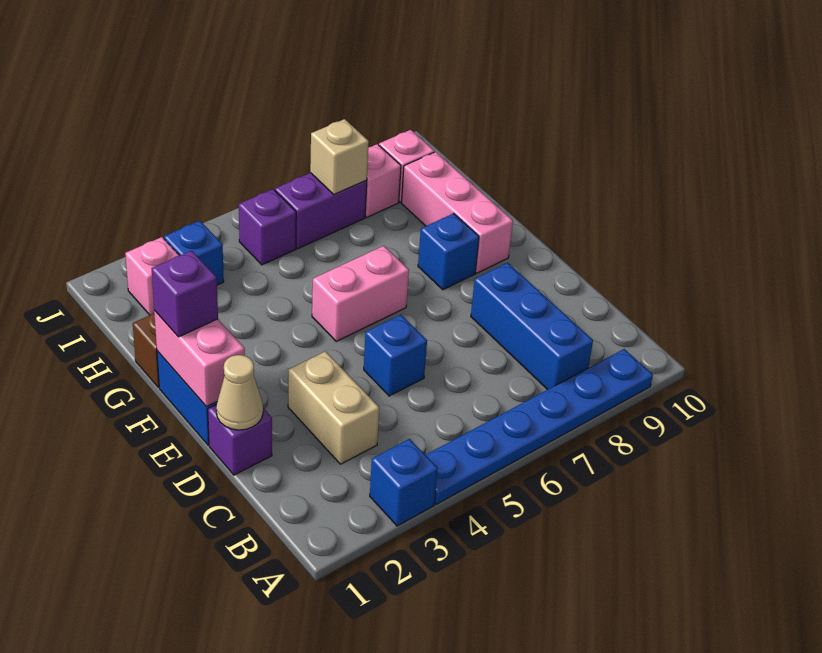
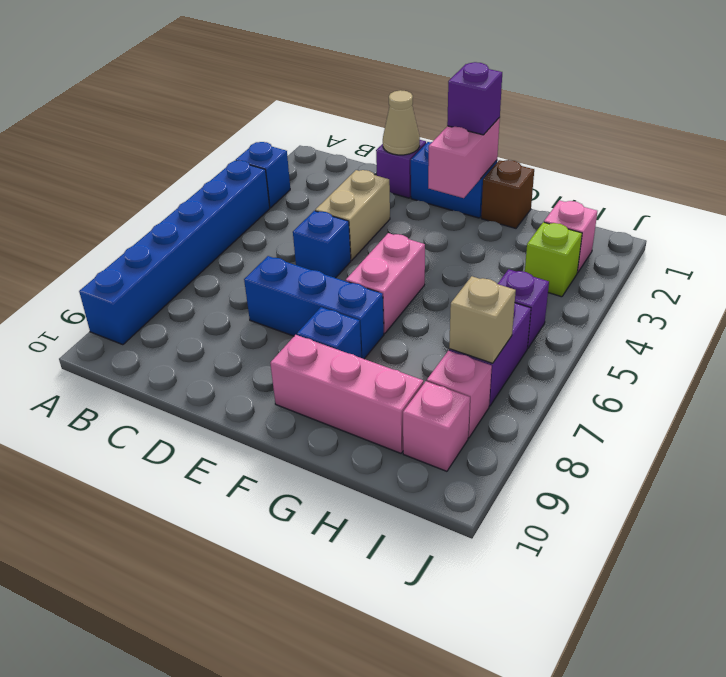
blue plate A4:A9 level 1 -> blue brick A4:A9 level 1
blue brick B8:D8 level 1 -> blue brick D7:F7 level 1
tan brick C3:D3 level 1 -> tan brick D3:D4 level 1
pink brick E1:F1 level 2 -> pink brick F1:F2 level 2
blue brick I3 level 1 -> lime brick I3 level 1

